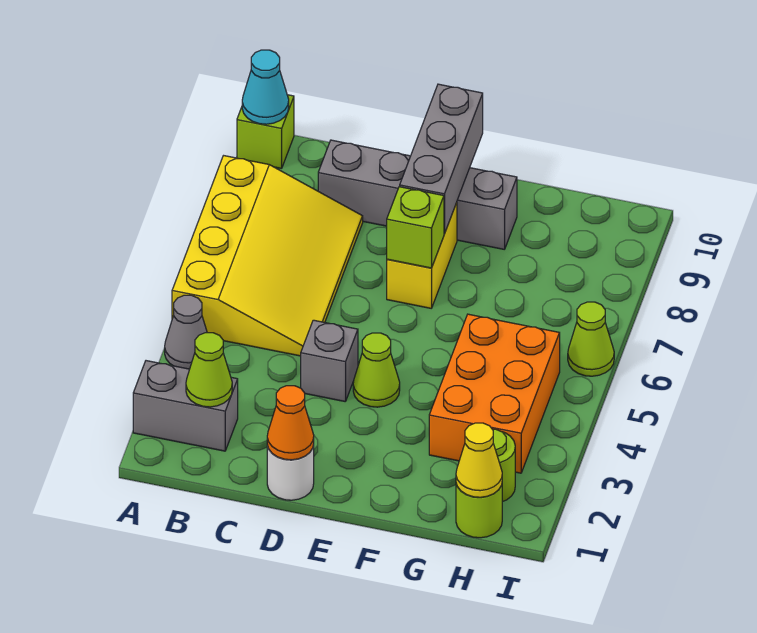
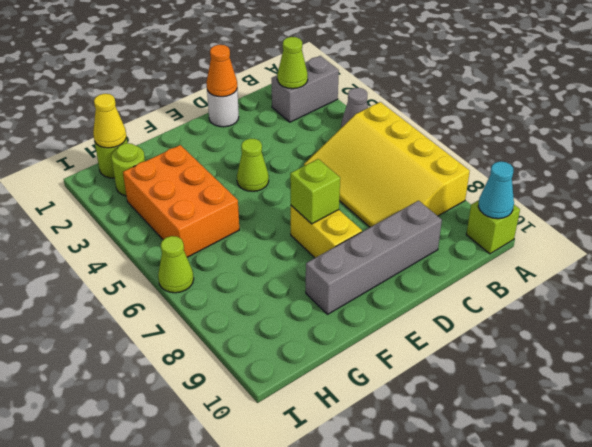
grey brick D4 level 1 -> none
grey brick E8:E10 level 2 -> none

